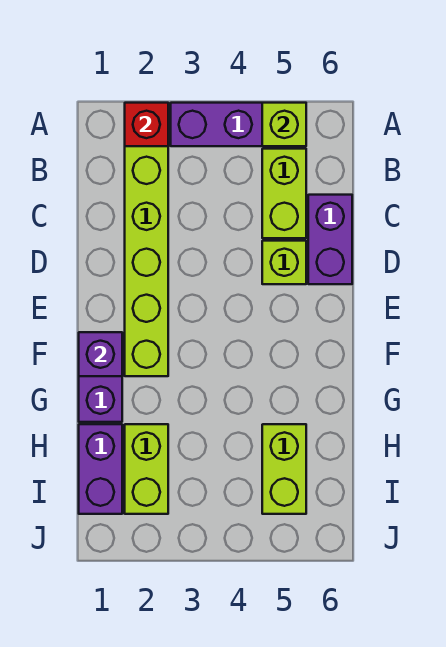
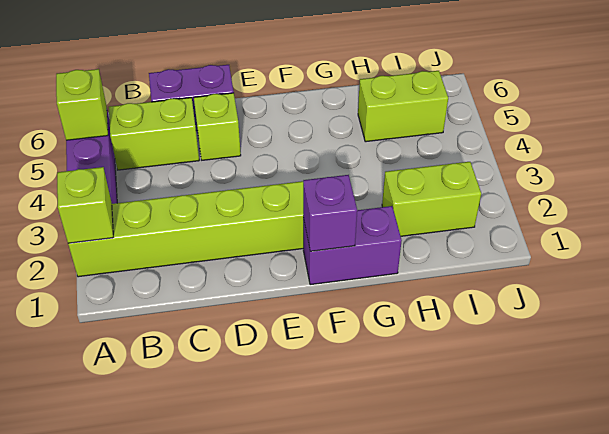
red brick A2 level 2 -> lime brick A2 level 2
purple brick H1:I1 level 1 -> none

